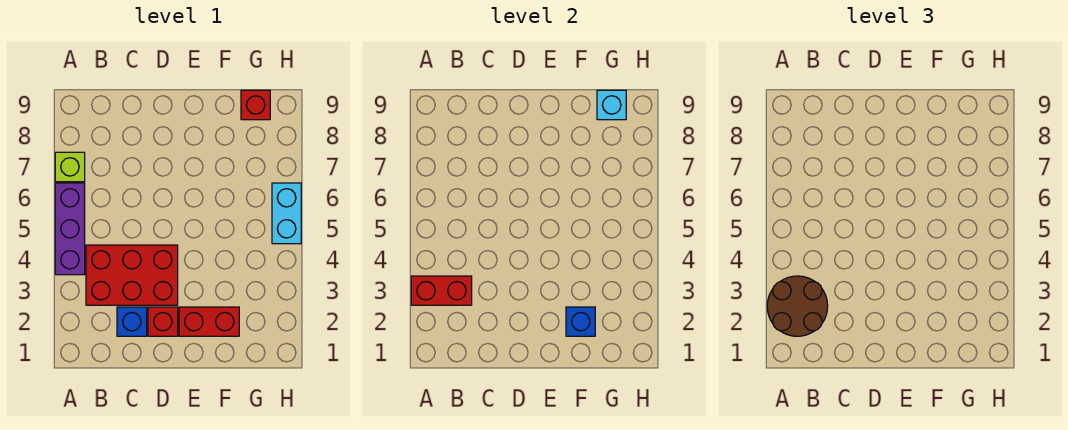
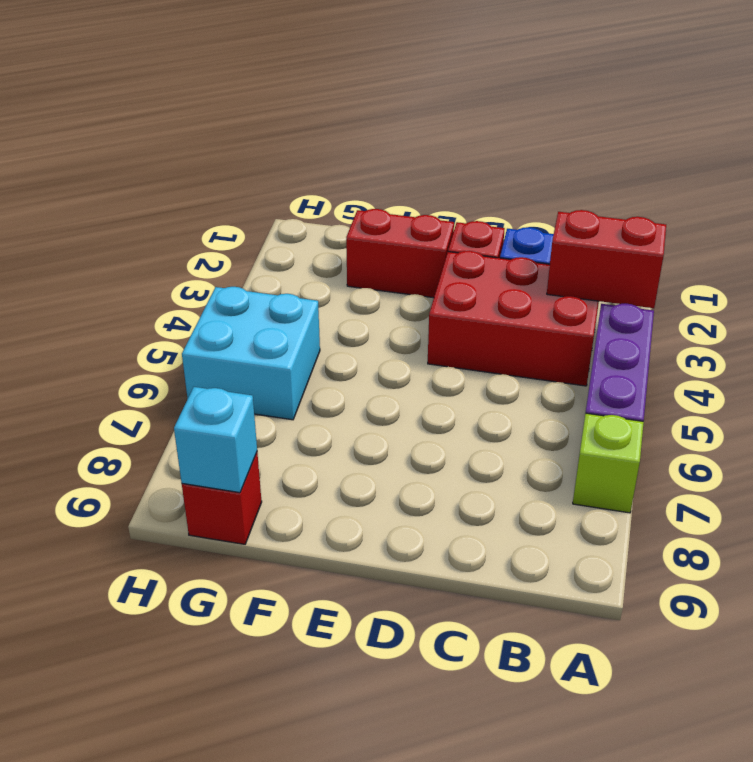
brown round brick A2:B3 level 3 -> none
blue brick F2 level 2 -> none
cyan brick H5:H6 level 1 -> cyan brick G5:H6 level 1

